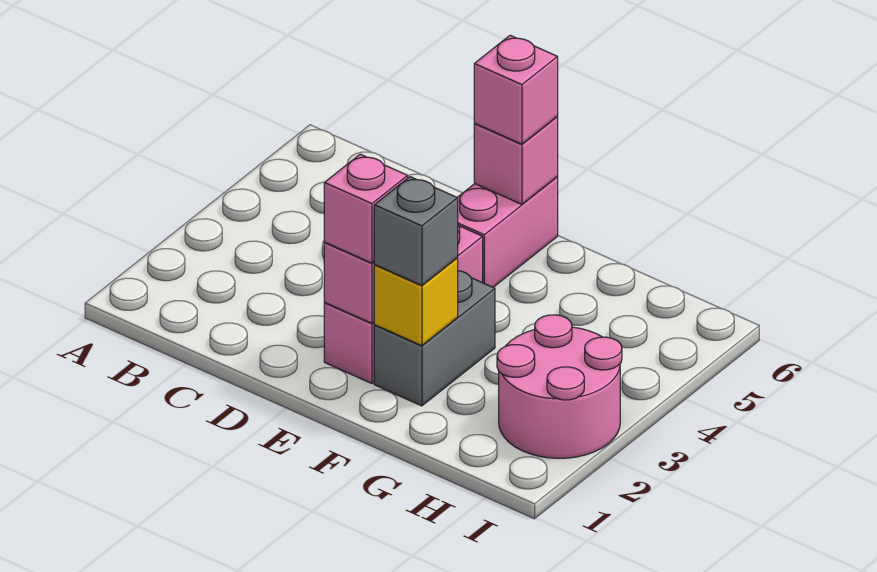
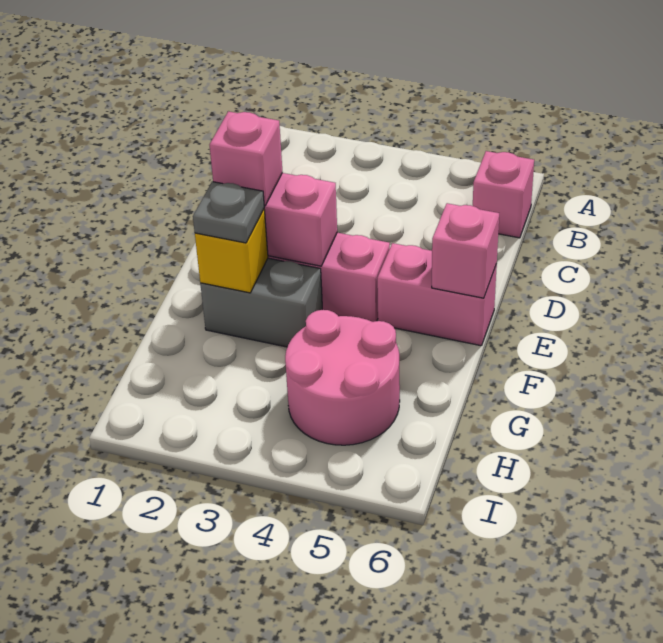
pink brick E6 level 3 -> pink brick B6 level 1
grey brick F2 level 3 -> grey plate F2 level 3
pink round brick H2:I3 level 1 -> pink round brick G4:H5 level 1

